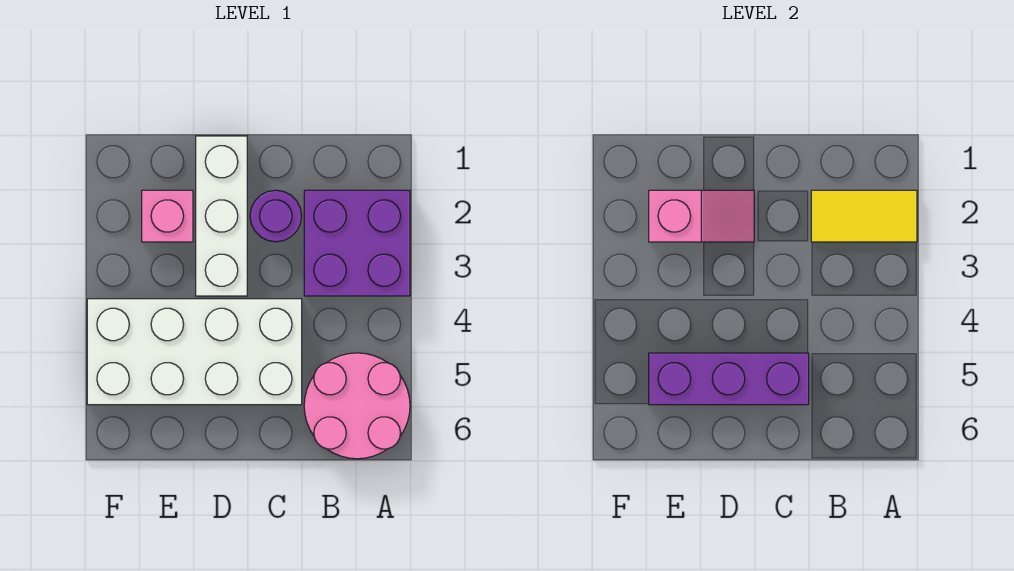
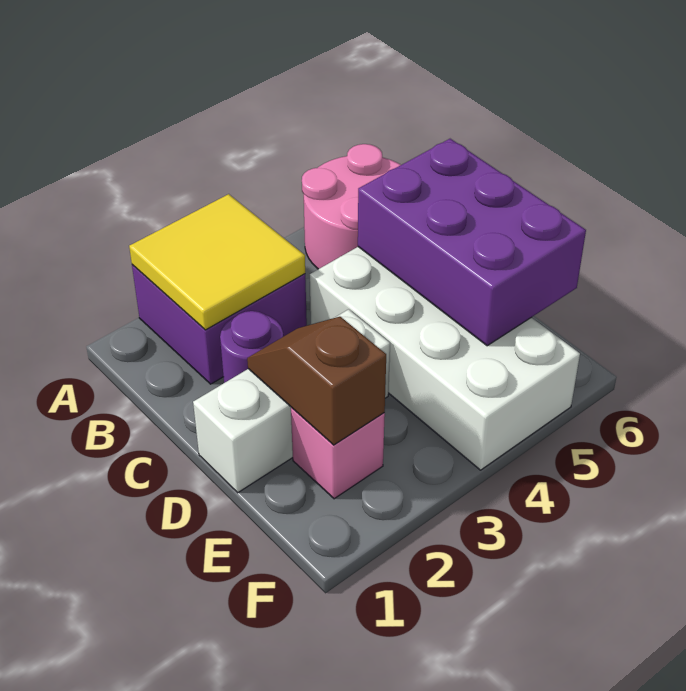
yellow tile A2:B2 level 2 -> yellow tile A2:B3 level 2
purple brick C5:E5 level 2 -> purple brick C5:E6 level 2
pink slope D2:E2 level 2 top E -> brown slope D2:E2 level 2 top E

